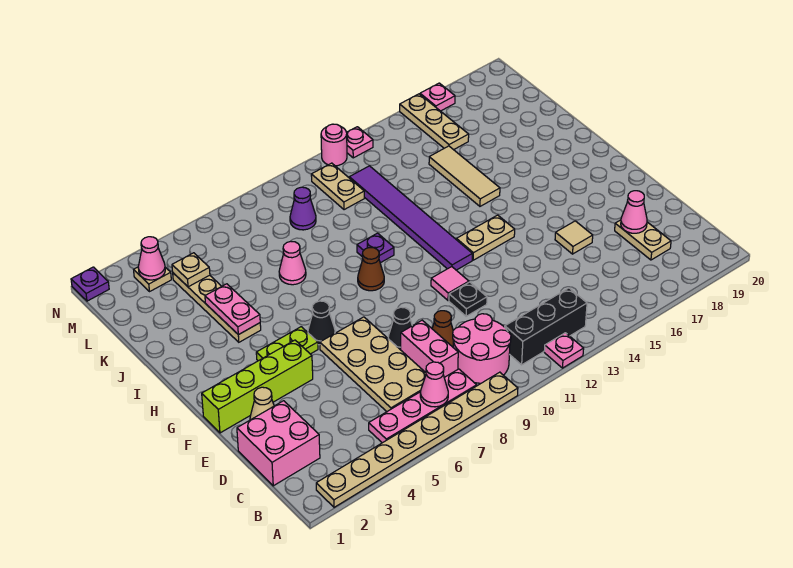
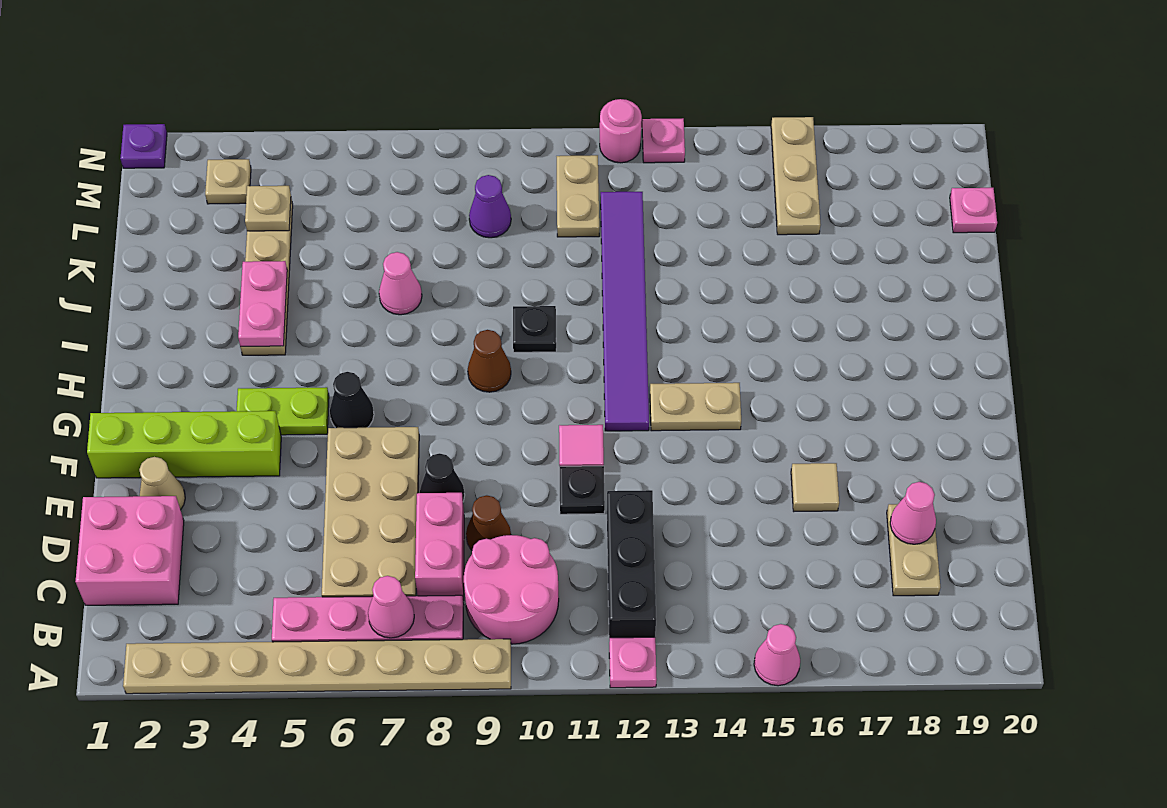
black brick B11:B13 level 1 -> black brick B12:D12 level 1
purple plate I10 level 1 -> black plate I10 level 1
tan tile I15:K15 level 1 -> none
pink cone M3 level 2 -> pink cone A15 level 1
pink plate N17 level 1 -> pink plate L20 level 1

